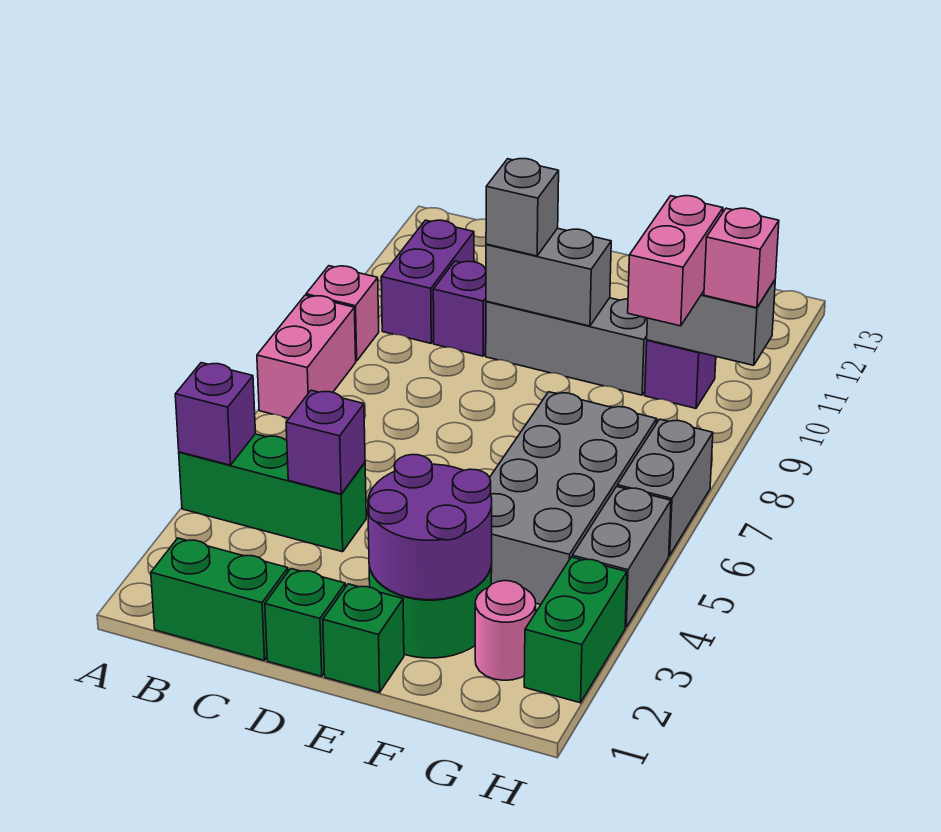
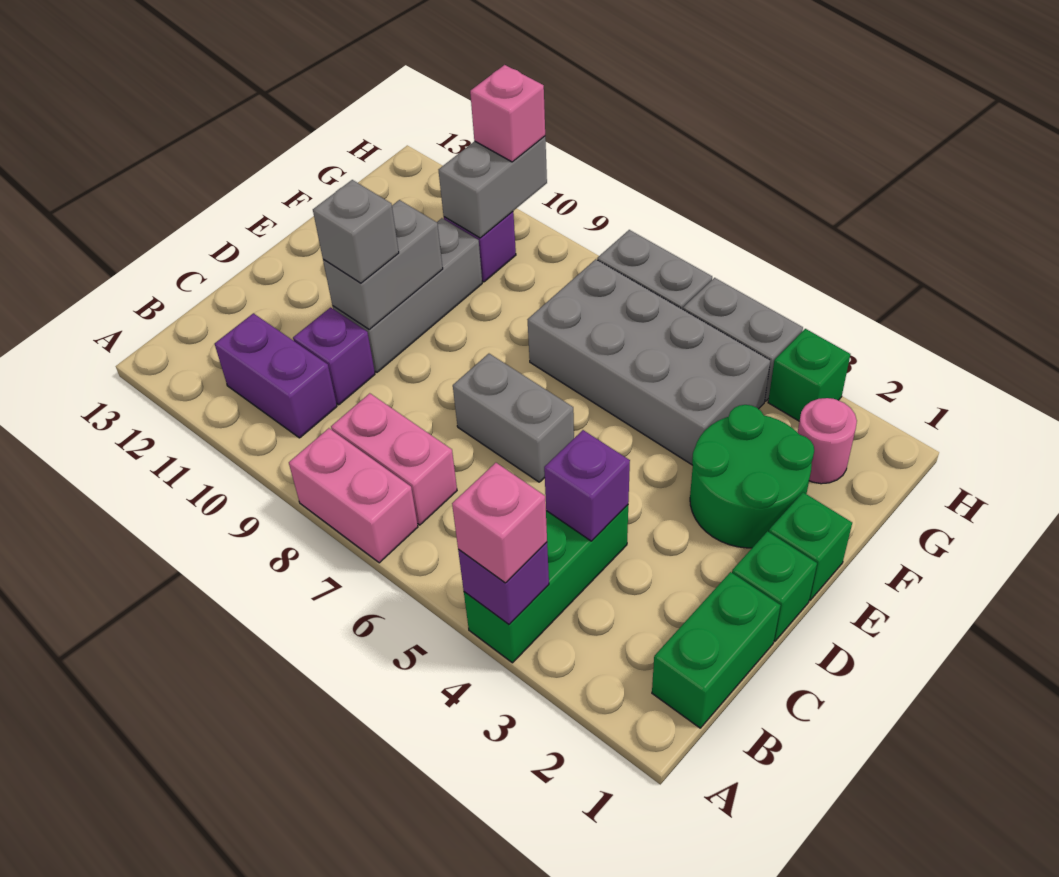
pink brick A9 level 1 -> pink brick A4 level 3
none -> grey brick D6:D7 level 1
purple round brick E2:F3 level 2 -> none
pink brick G9:G10 level 3 -> pink brick B7:B8 level 1
green brick H2:H3 level 1 -> green brick H3 level 1

